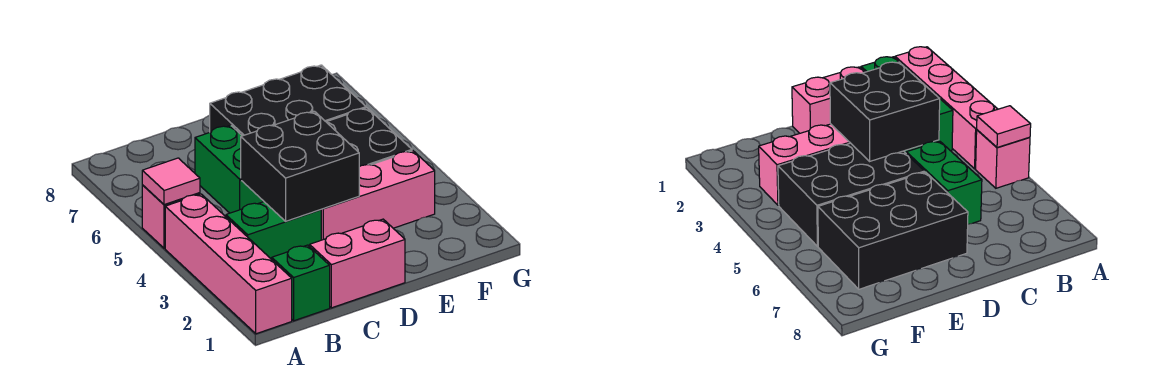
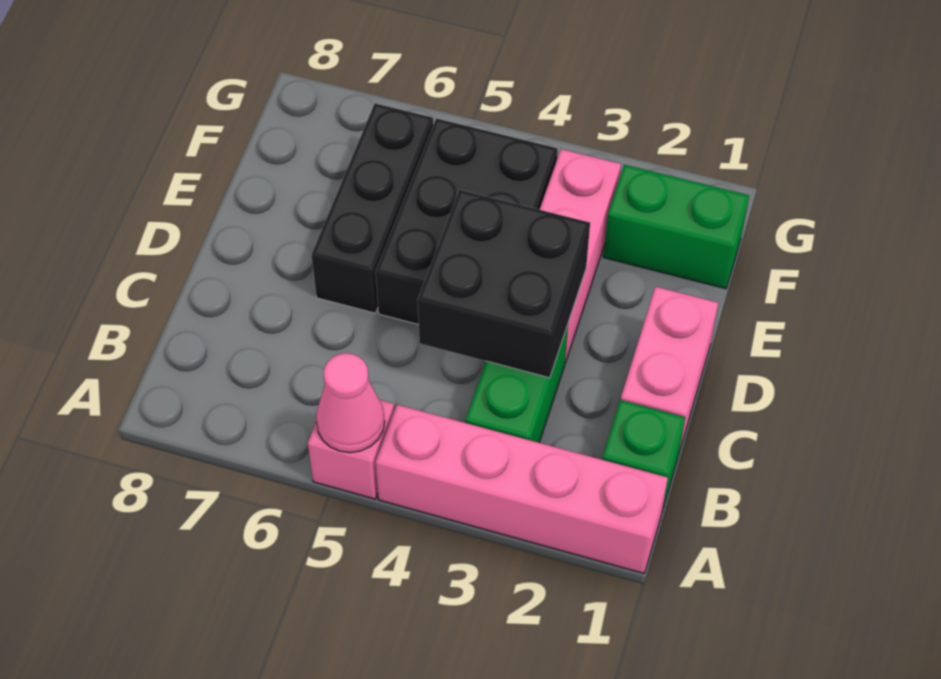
pink tile A5 level 2 -> pink cone A5 level 2
green brick C5:C6 level 1 -> green brick F1:F2 level 1
black brick D6:F7 level 1 -> black brick D6:F6 level 1

